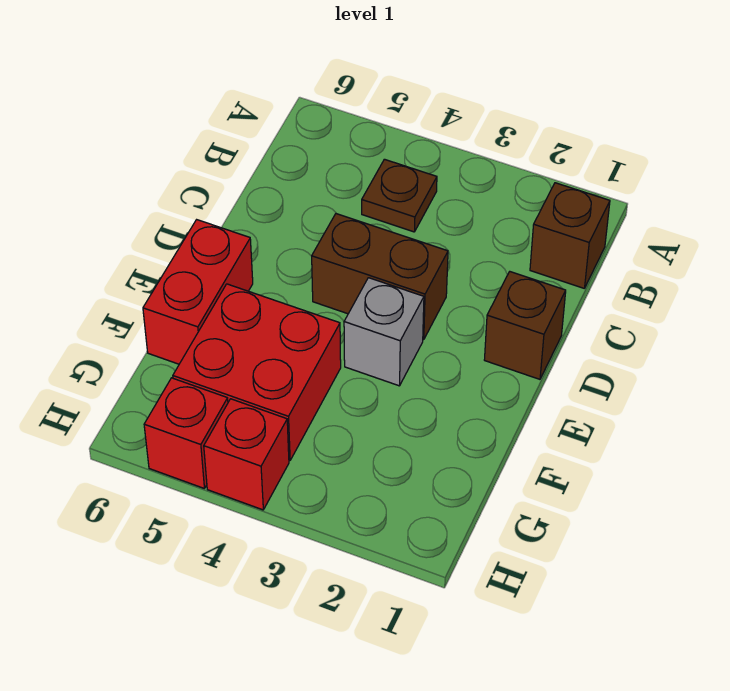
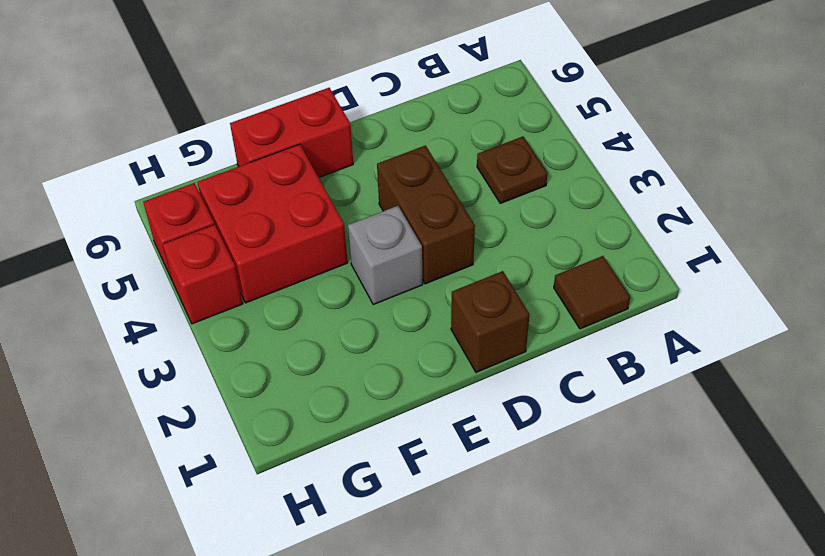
brown brick B1 level 1 -> brown tile B1 level 1

